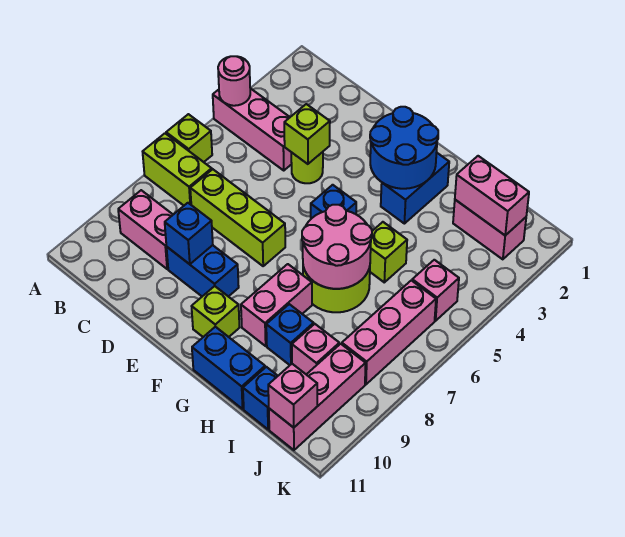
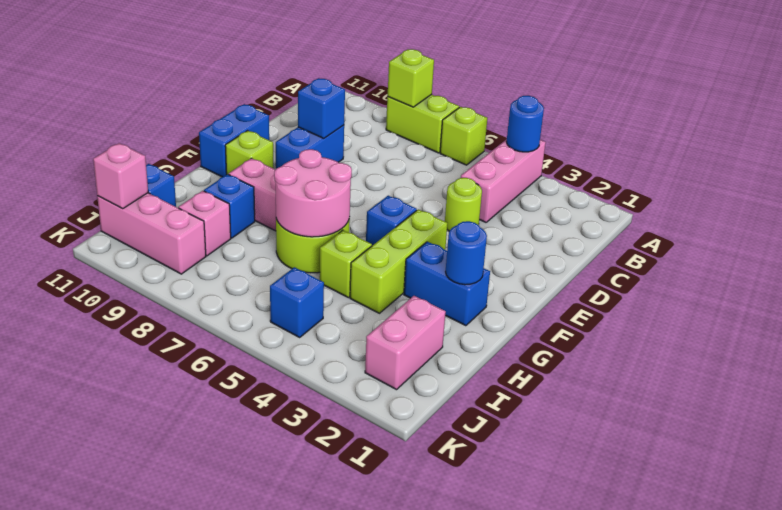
pink round brick A4 level 2 -> blue round brick A4 level 2
lime brick A7:B7 level 1 -> lime brick A7:A8 level 1
pink brick B9:C9 level 1 -> none
lime brick C7:E7 level 1 -> lime brick F4:H4 level 1
lime brick D4 level 2 -> lime brick A8 level 2
blue round brick F2:G3 level 2 -> blue round brick G2 level 2
blue brick G11:H11 level 1 -> blue brick E11:F11 level 1
pink brick I2:J2 level 2 -> none
pink brick J5 level 1 -> blue brick J5 level 1
pink brick J6:J8 level 1 -> none

